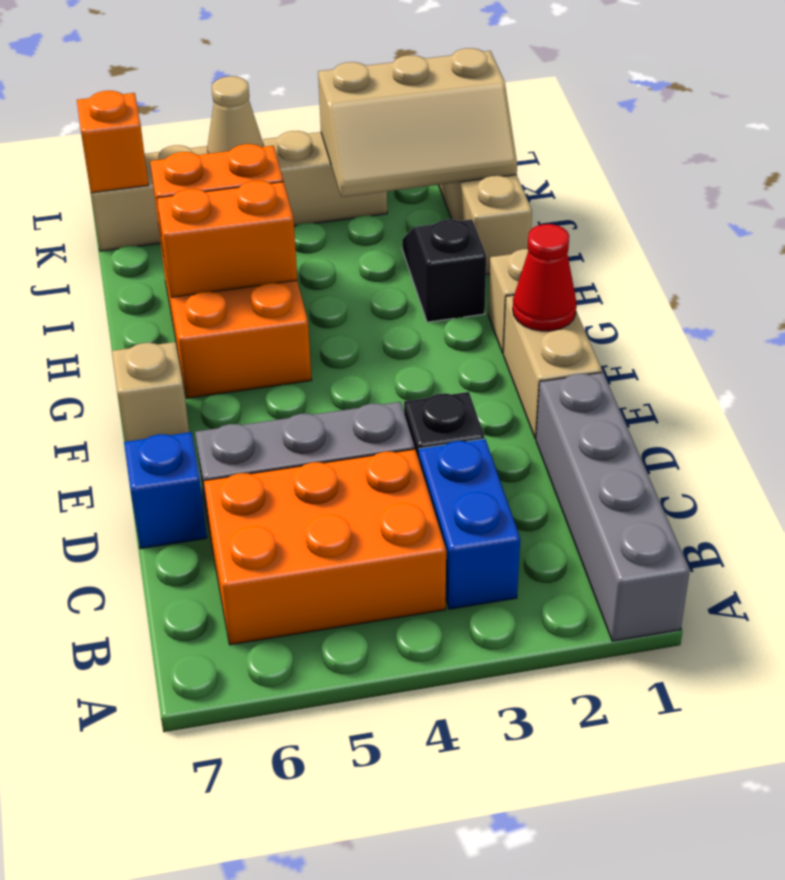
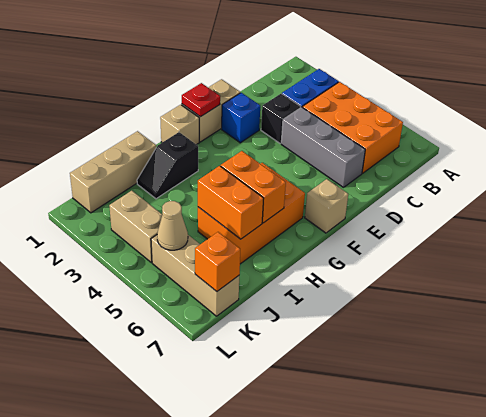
grey brick A1:D1 level 1 -> none
blue brick D7 level 1 -> blue brick E2 level 1
red cone F1 level 2 -> red plate F1 level 2
tan slope J1:K3 level 2 top K -> none

